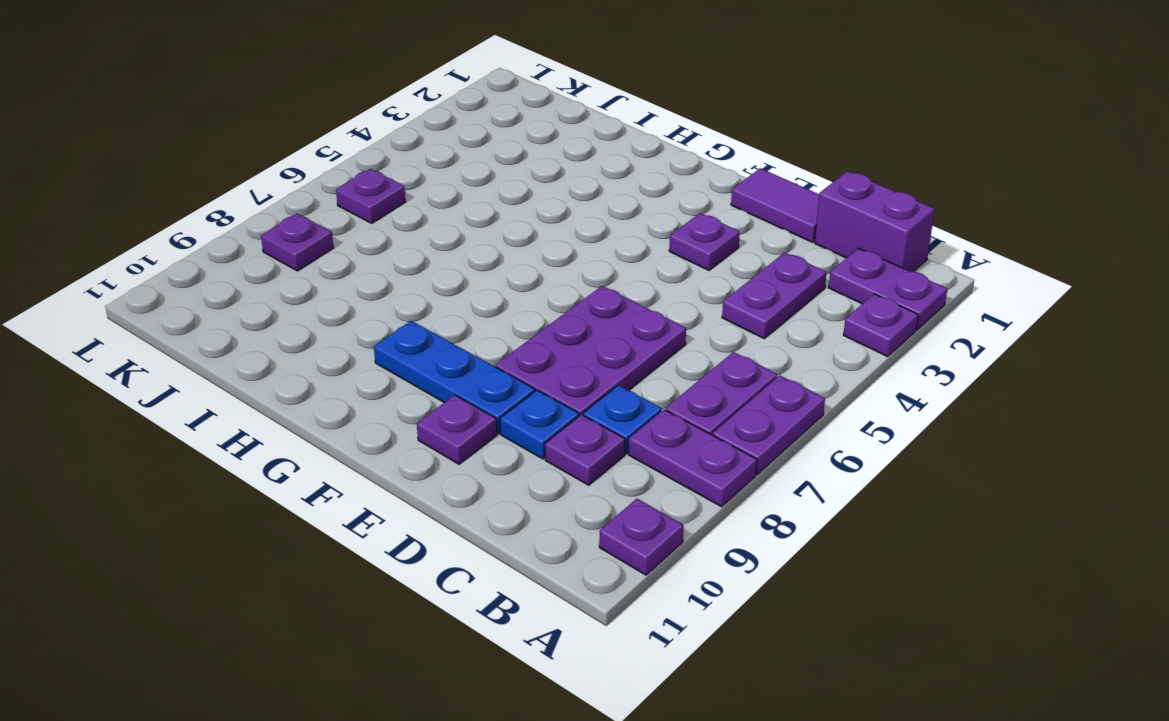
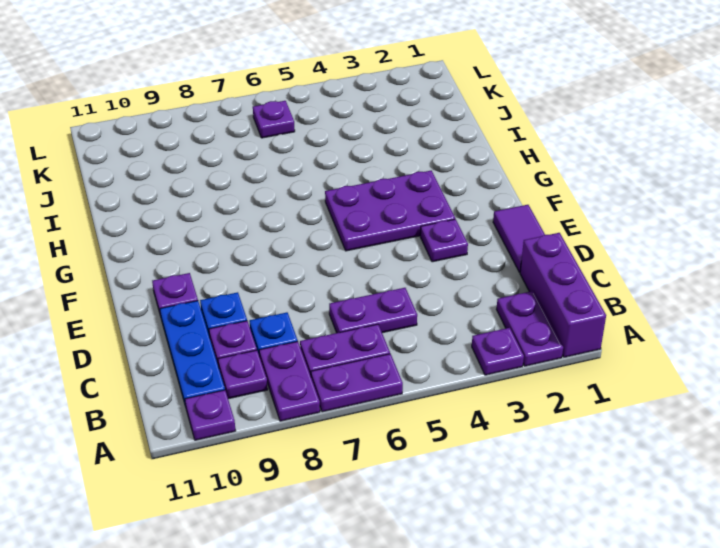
purple brick B1:C1 level 1 -> purple brick A1:C1 level 1
purple plate C3:C4 level 1 -> purple plate C5:C6 level 1
purple plate D6:E8 level 1 -> purple plate F3:G5 level 1
blue plate E9:G9 level 1 -> blue plate B10:D10 level 1
purple plate K8 level 1 -> purple plate B9 level 1

